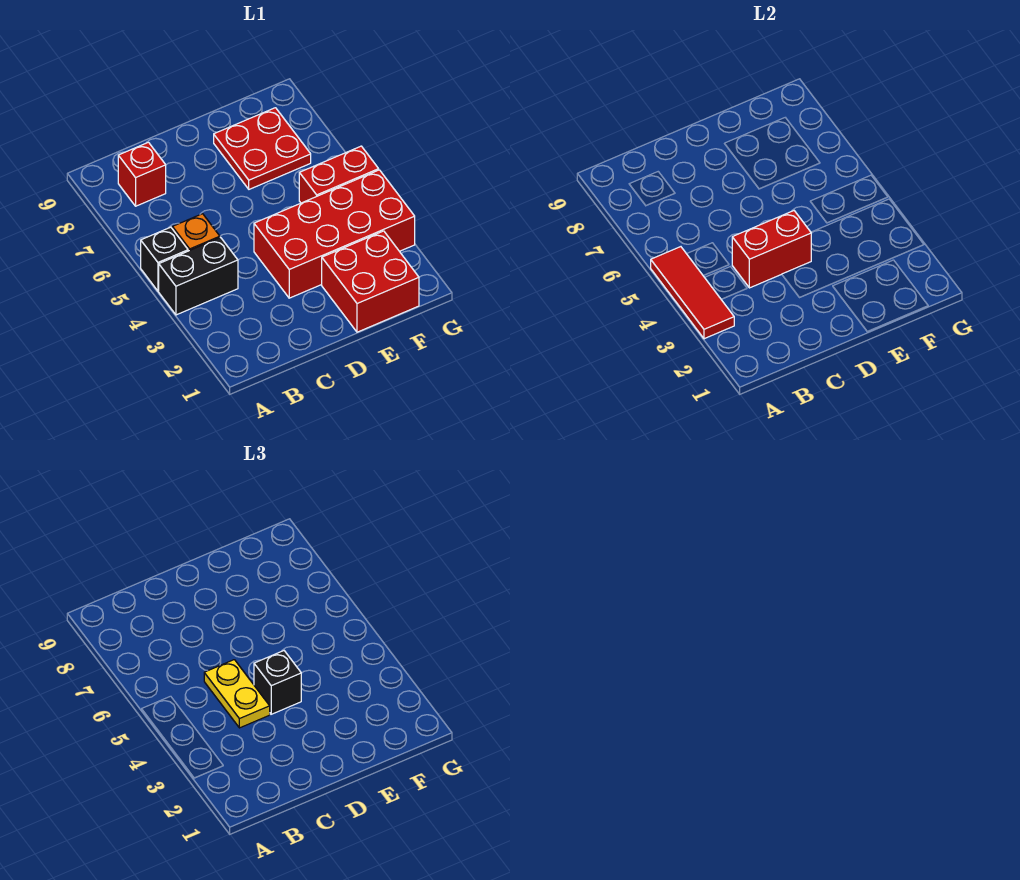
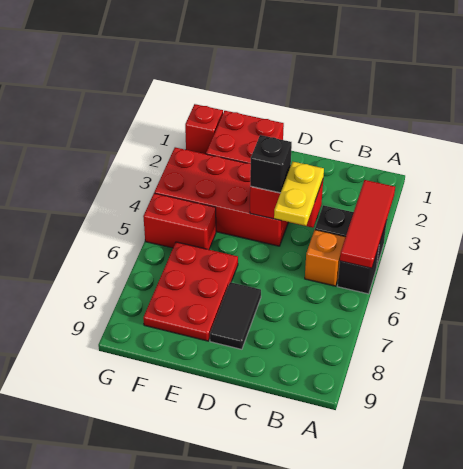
red brick B8 level 1 -> red brick G1 level 1
none -> black tile D7:D8 level 1
red plate E7:F8 level 1 -> red plate E6:F8 level 1

